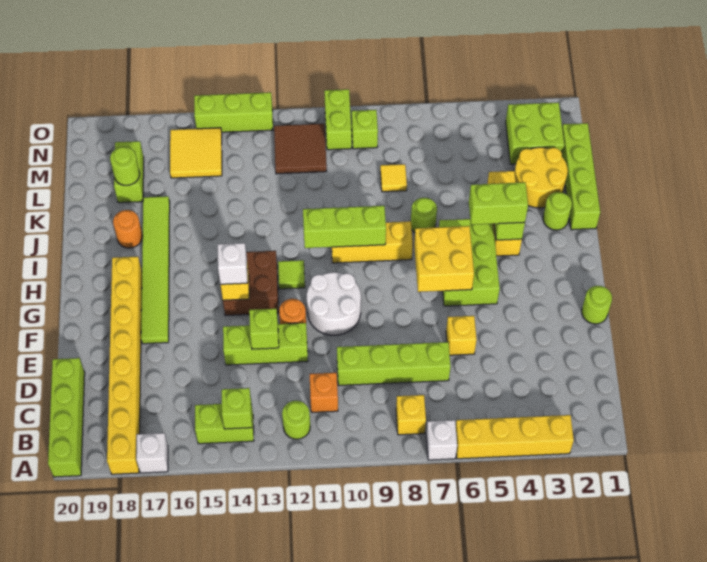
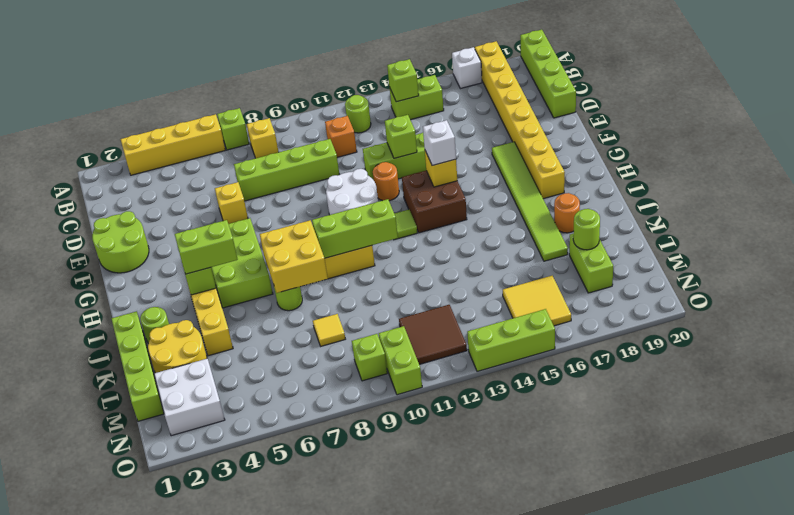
white brick A7 level 1 -> lime brick A7 level 1
lime round brick F1 level 1 -> lime round brick E1:F2 level 1
yellow brick G6:H7 level 2 -> yellow brick I7:J8 level 2
lime brick M2:N3 level 1 -> white brick M2:N3 level 1

